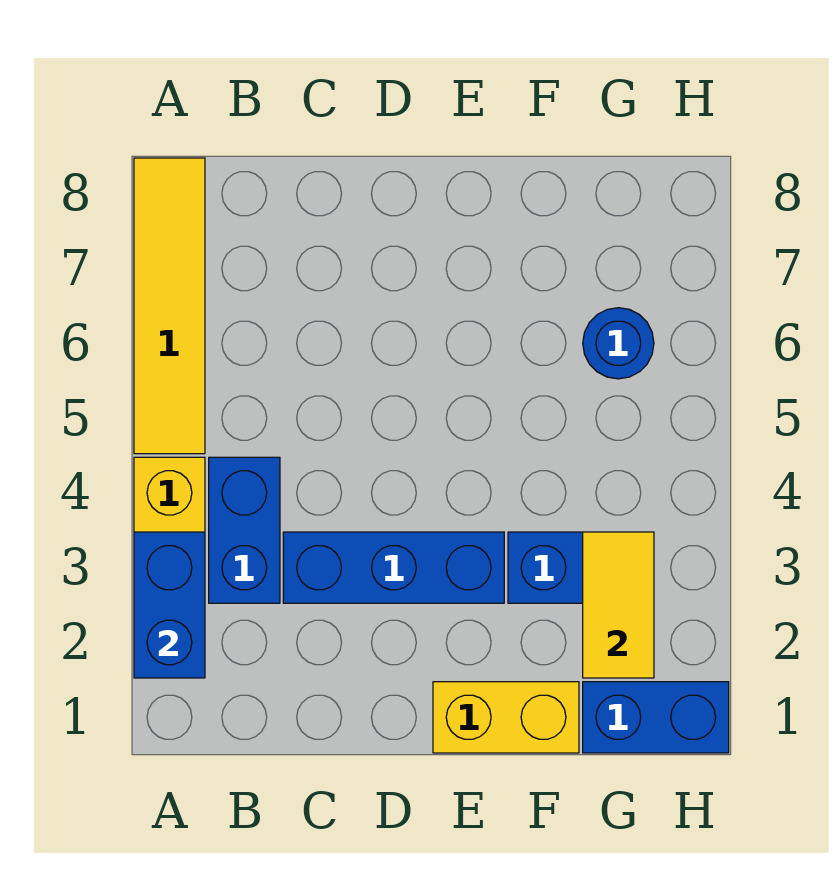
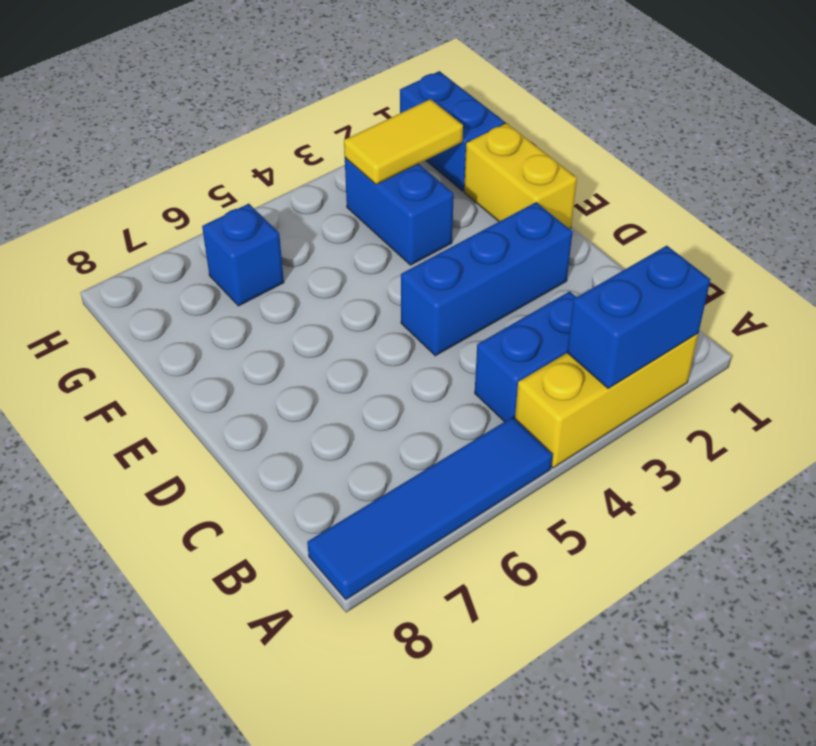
yellow tile A5:A8 level 1 -> blue tile A5:A8 level 1
blue brick C3:E3 level 1 -> blue brick D2:D4 level 1
blue round brick G6 level 1 -> blue brick G6 level 1

